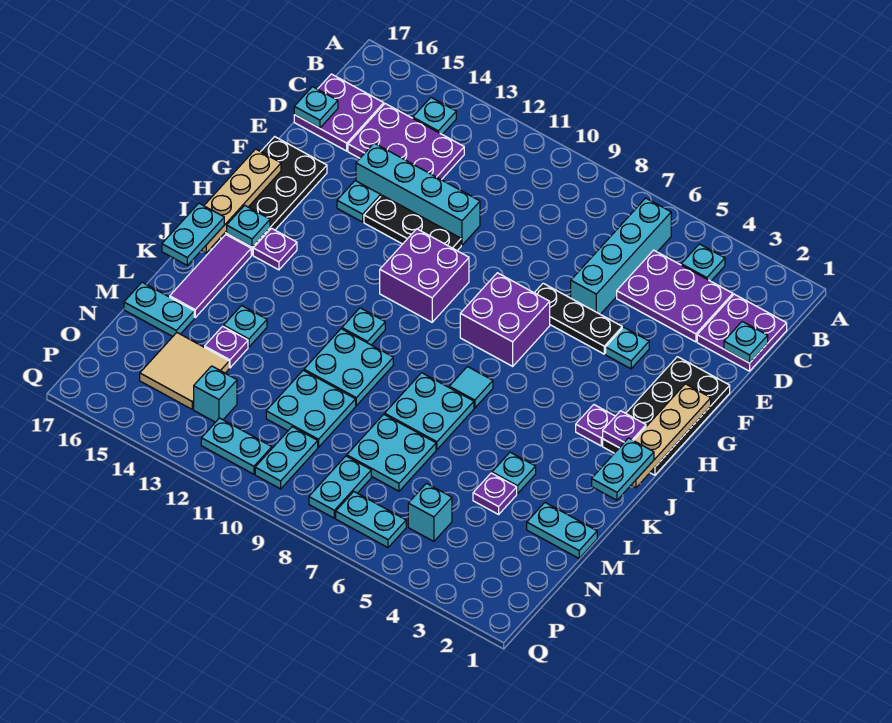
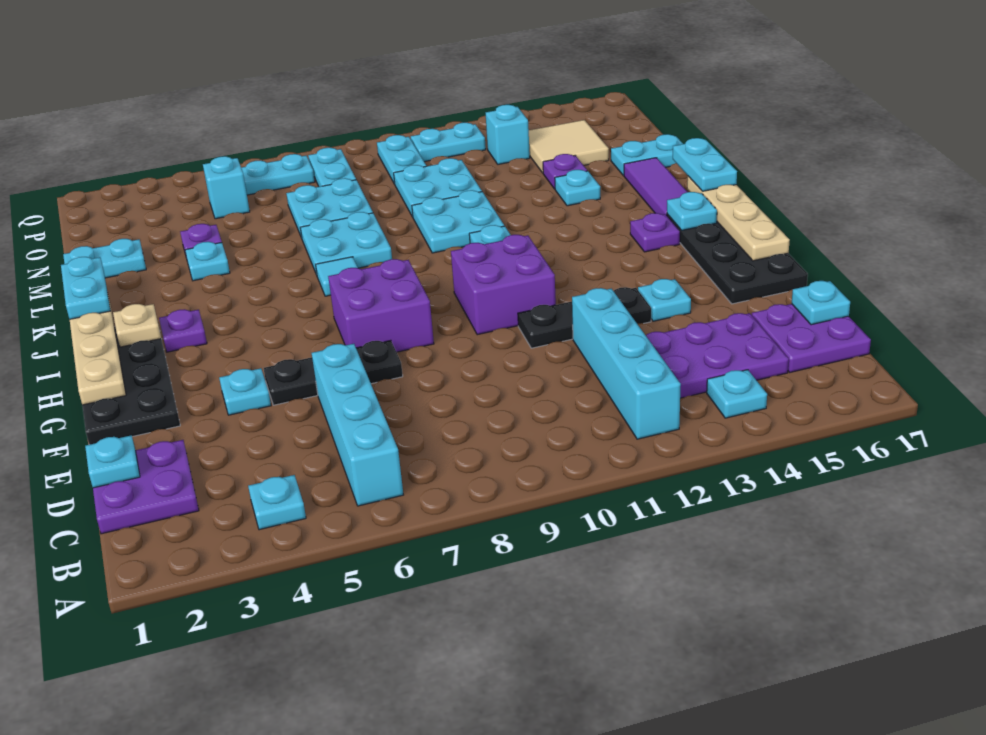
purple plate C3:D5 level 1 -> none
cyan brick E11:E14 level 1 -> cyan brick B12:E12 level 1
purple plate I2 level 2 -> tan plate I2 level 2

